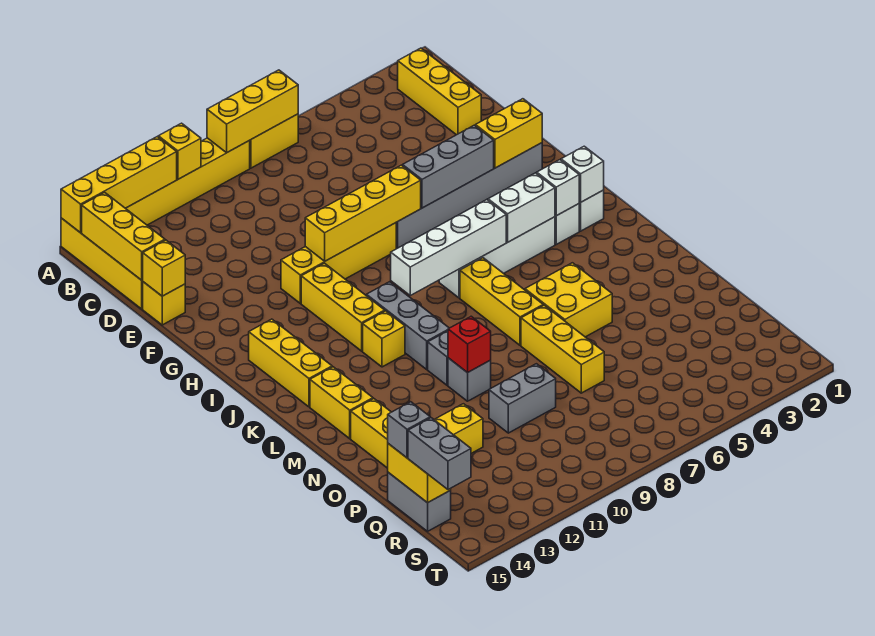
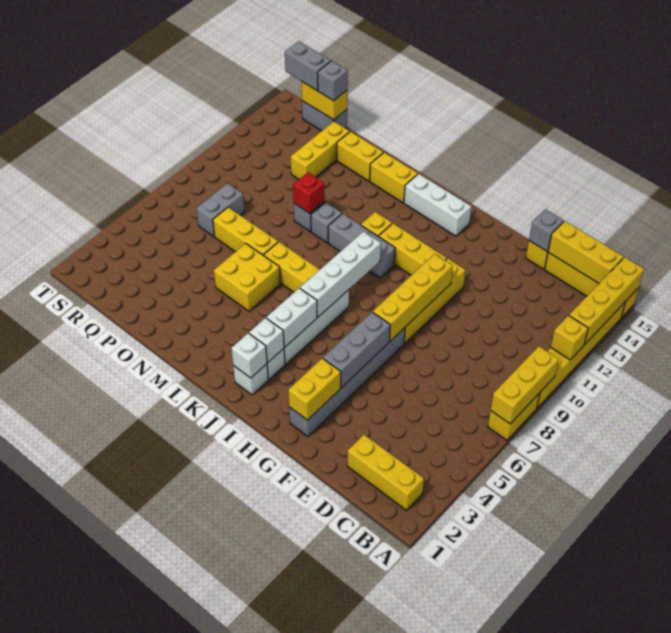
yellow brick E15 level 2 -> grey brick E15 level 2
yellow brick I14:K14 level 1 -> white brick I14:K14 level 1
grey brick P9:P10 level 1 -> grey brick Q7:Q8 level 1

